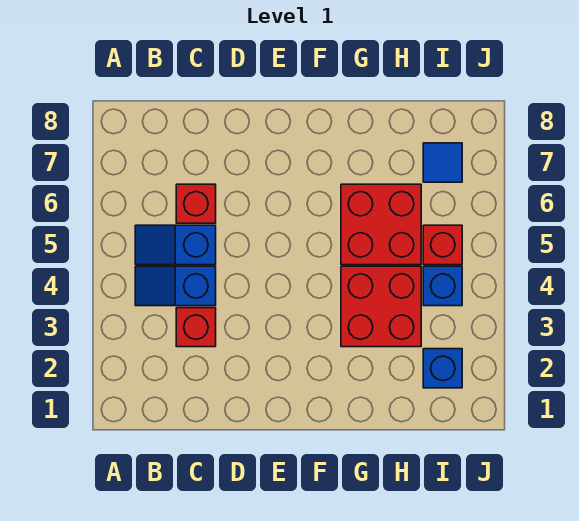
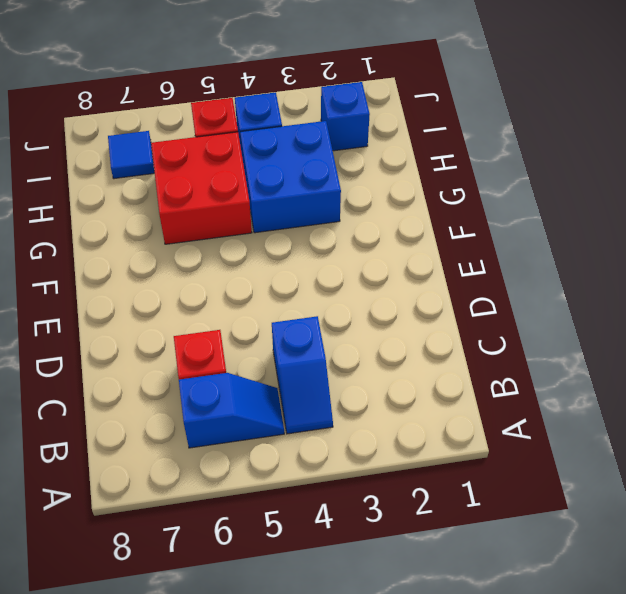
blue slope B5:C5 level 1 top C -> blue slope B5:B6 level 1 top 6
red brick C3 level 1 -> none
red brick G3:H4 level 1 -> blue brick G3:H4 level 1

